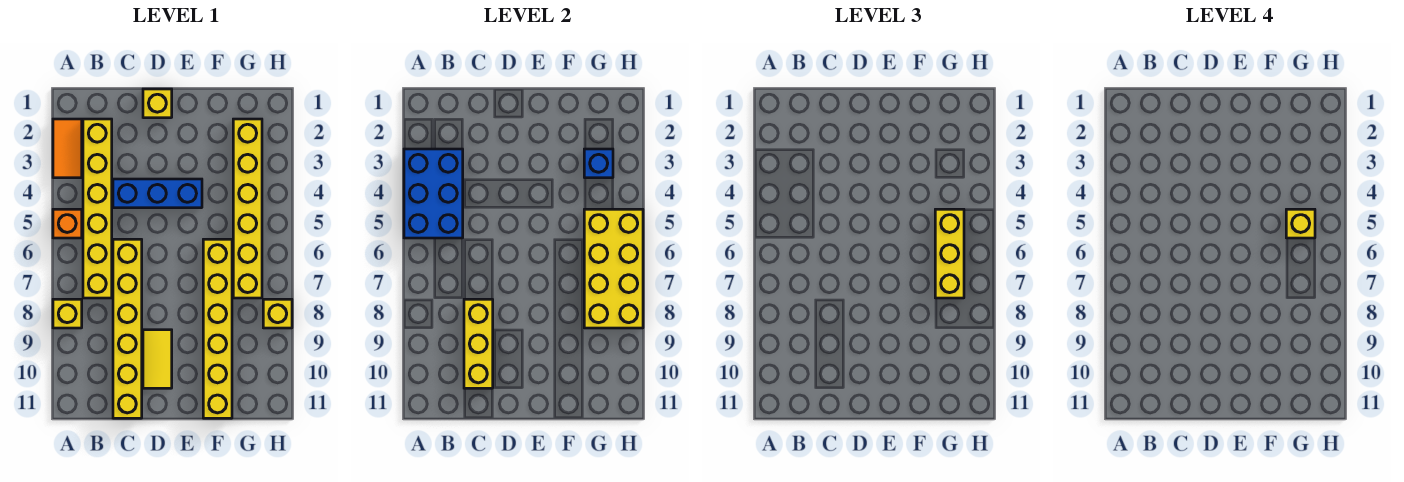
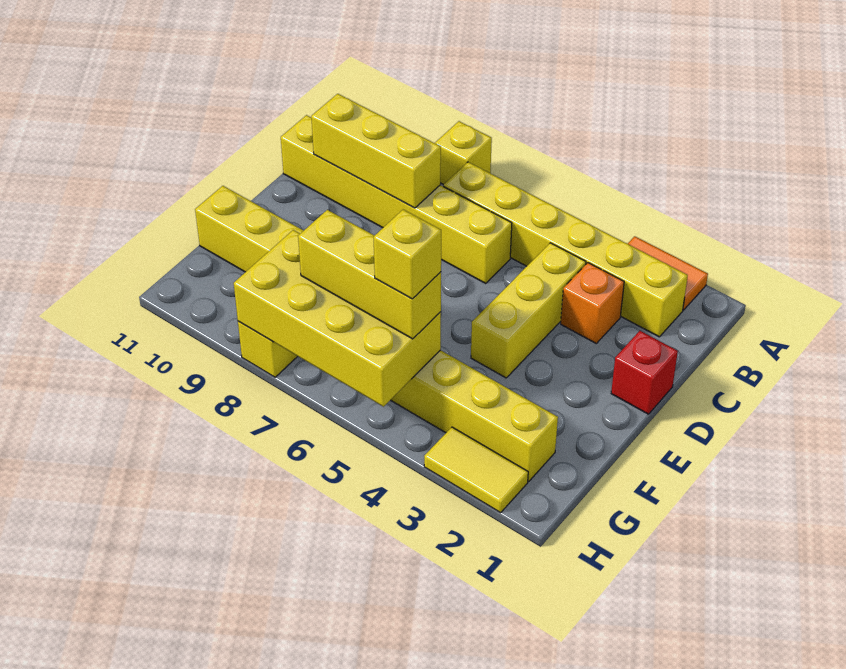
blue brick A3:B5 level 2 -> none
orange brick A5 level 1 -> orange brick C3 level 1
blue brick C4:E4 level 1 -> yellow brick C4:E4 level 1
yellow brick D1 level 1 -> red brick D1 level 1
yellow tile D9:D10 level 1 -> yellow tile H2:H3 level 1
blue brick G3 level 2 -> none

